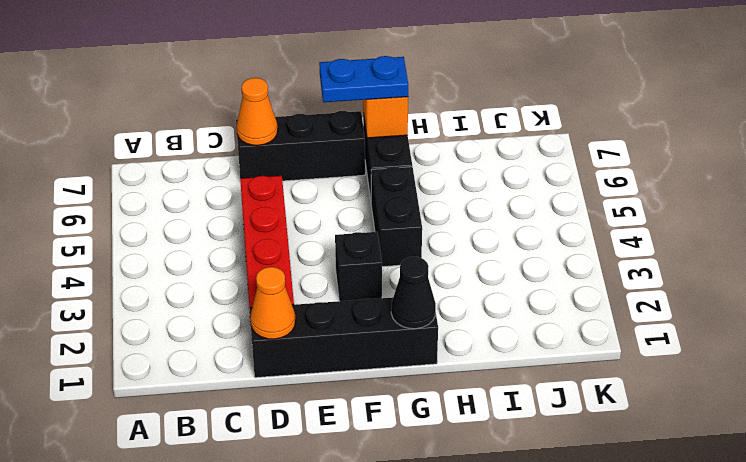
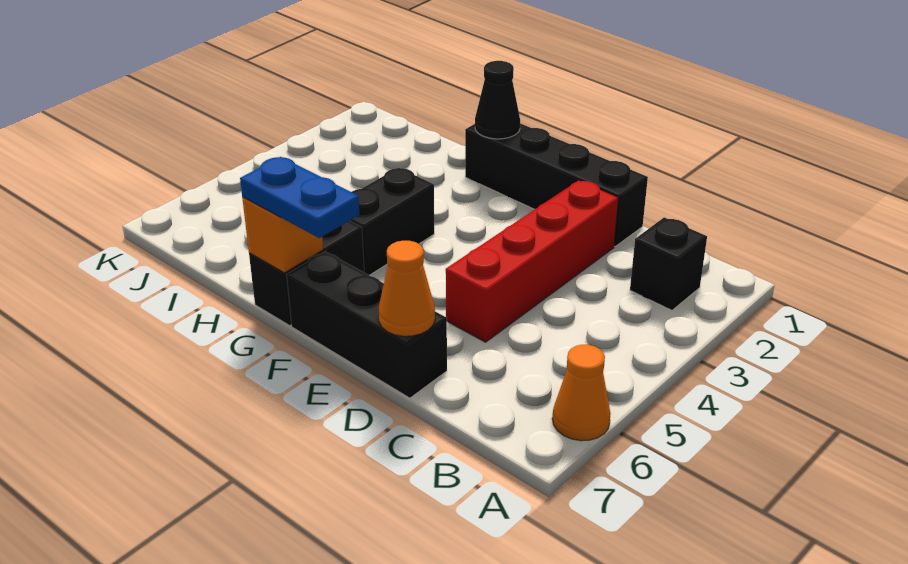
orange cone D1 level 2 -> orange cone A6 level 1
black brick F3 level 1 -> black brick B2 level 1

